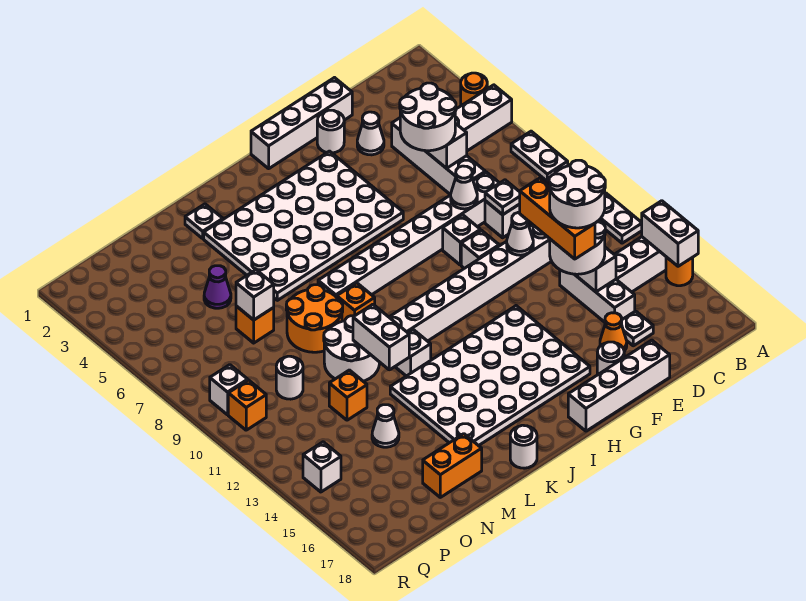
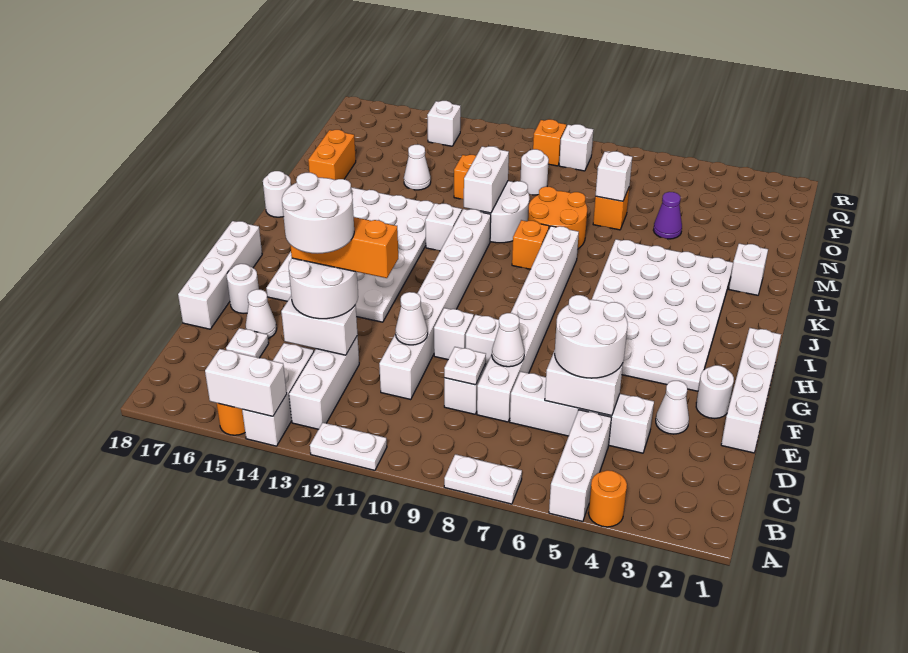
white brick D13:D15 level 1 -> white brick B13:D13 level 1
orange cone E16 level 1 -> white cone E16 level 1
white plate L2 level 1 -> white brick L2 level 1
white brick L11:L12 level 2 -> white brick L11:M11 level 2

